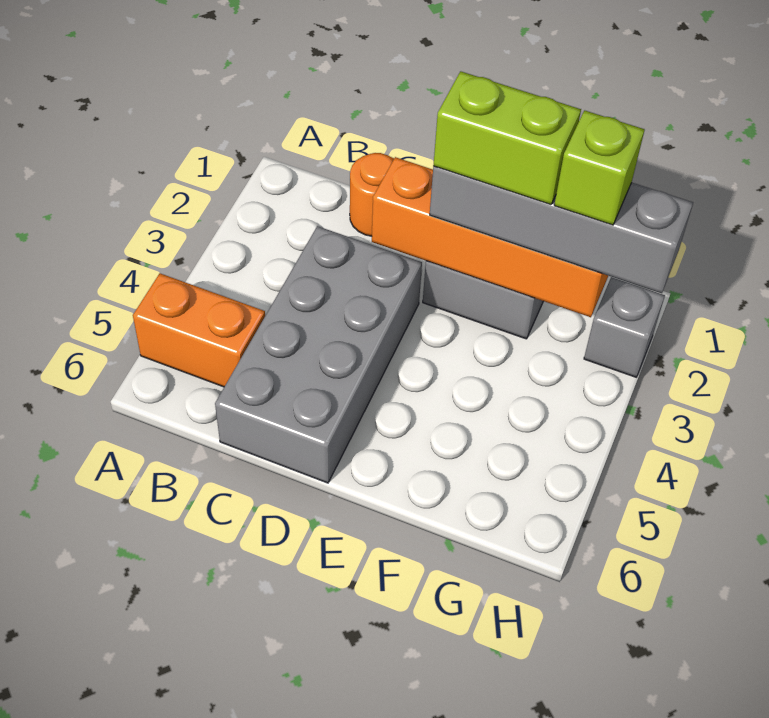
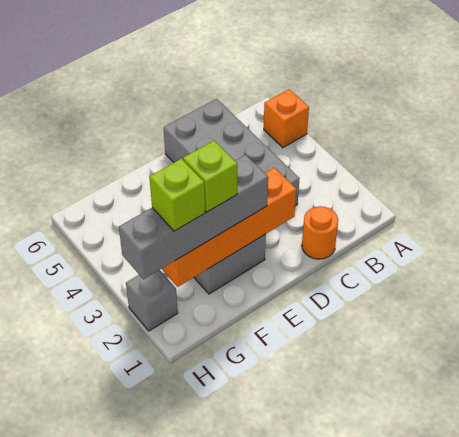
orange brick A5:B5 level 1 -> orange brick A5 level 1
lime brick E2:F2 level 4 -> lime brick F2 level 4

